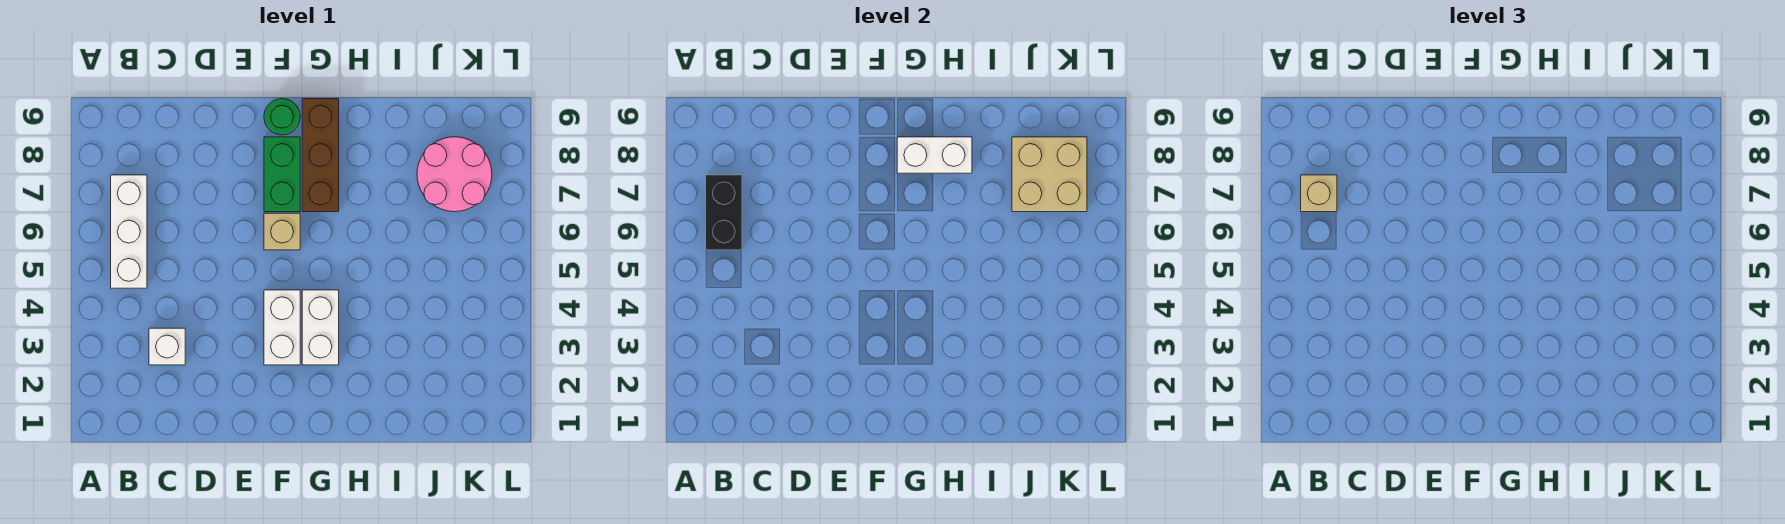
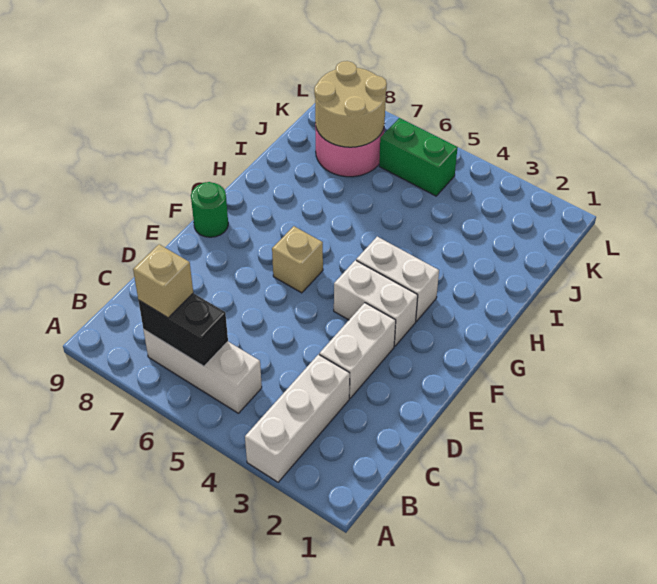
white brick C3 level 1 -> white brick A3:C3 level 1
green brick F7:F8 level 1 -> green brick K5:K6 level 1
brown brick G7:G9 level 1 -> none
white brick G8:H8 level 2 -> white brick D3:E3 level 1
tan brick J7:K8 level 2 -> tan round brick J7:K8 level 2

